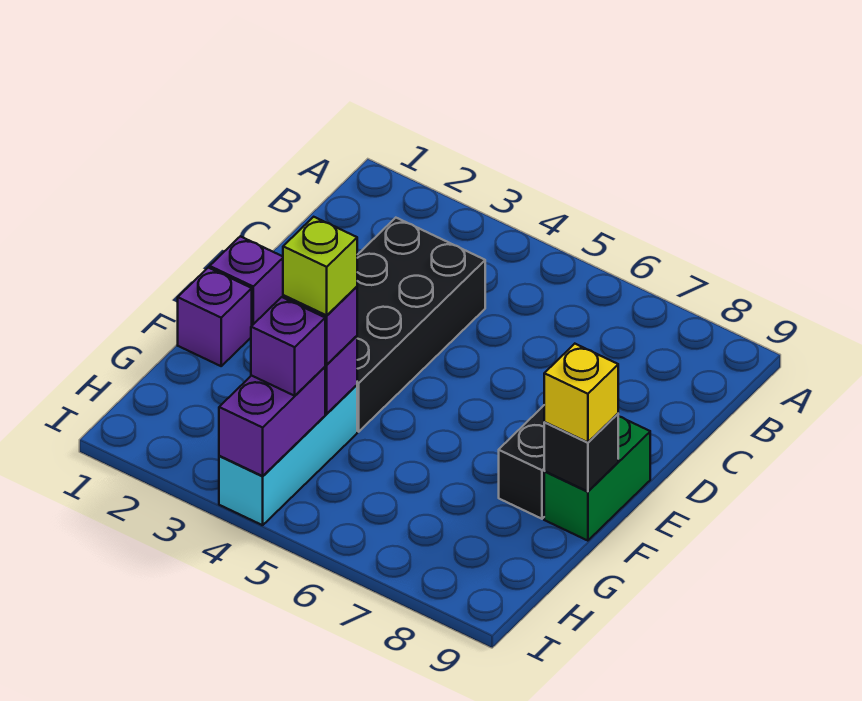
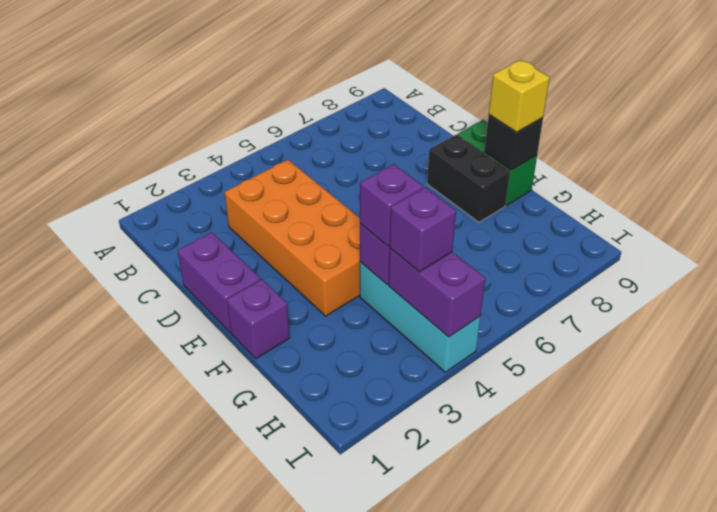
black brick C3:F4 level 1 -> orange brick C3:F4 level 1
purple brick E1 level 1 -> purple brick D1:E1 level 1
lime brick G4 level 4 -> none

